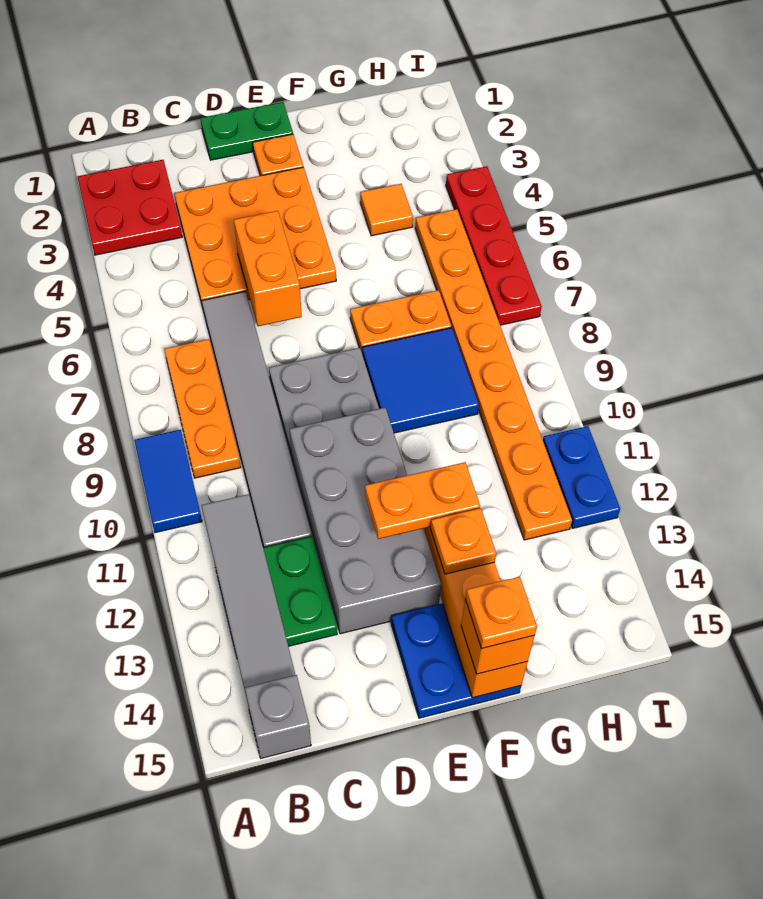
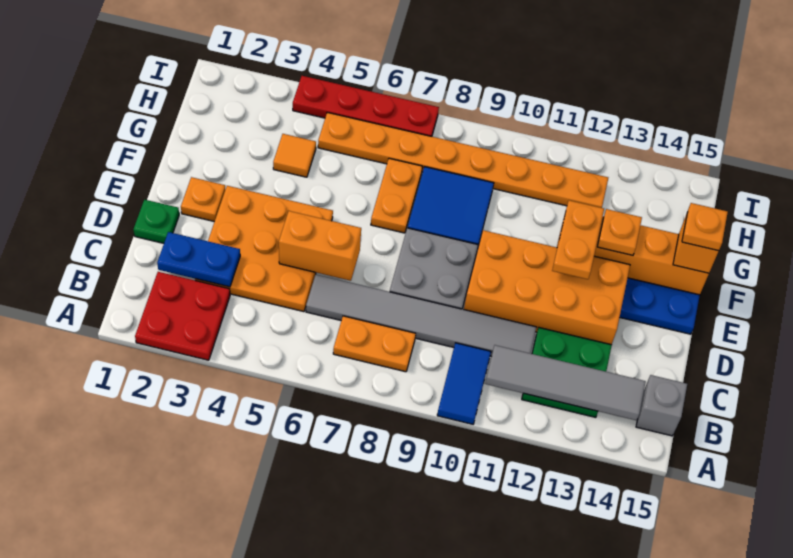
blue tile A9:A10 level 1 -> blue tile A10:B10 level 1
orange plate B7:B9 level 1 -> orange plate B7:B8 level 1
green plate D1:E1 level 1 -> green plate D1 level 1
grey brick D10:E13 level 1 -> orange brick D10:E13 level 1
blue plate I11:I12 level 1 -> blue plate C2:C3 level 2

